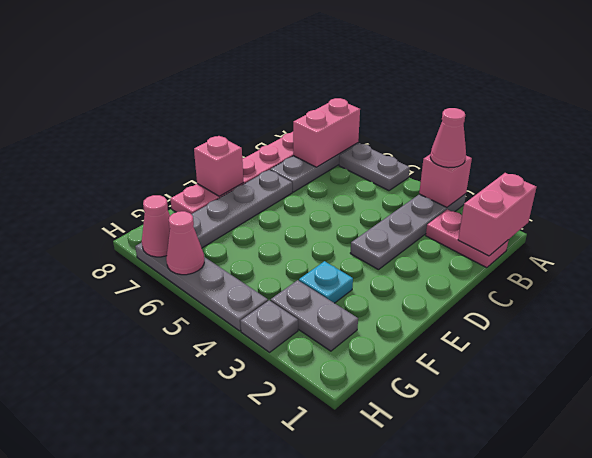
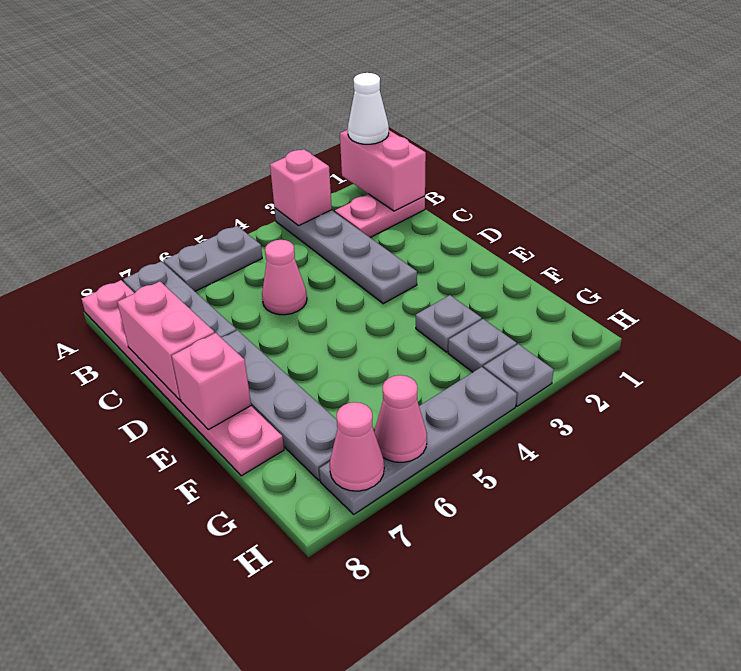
none -> white cone A1 level 3
pink cone A3 level 3 -> pink cone C5 level 1
pink brick A7:B7 level 2 -> pink brick C8:D8 level 2
cyan plate F3 level 1 -> grey plate F3 level 1
grey plate G2:G3 level 1 -> grey plate G3 level 1

